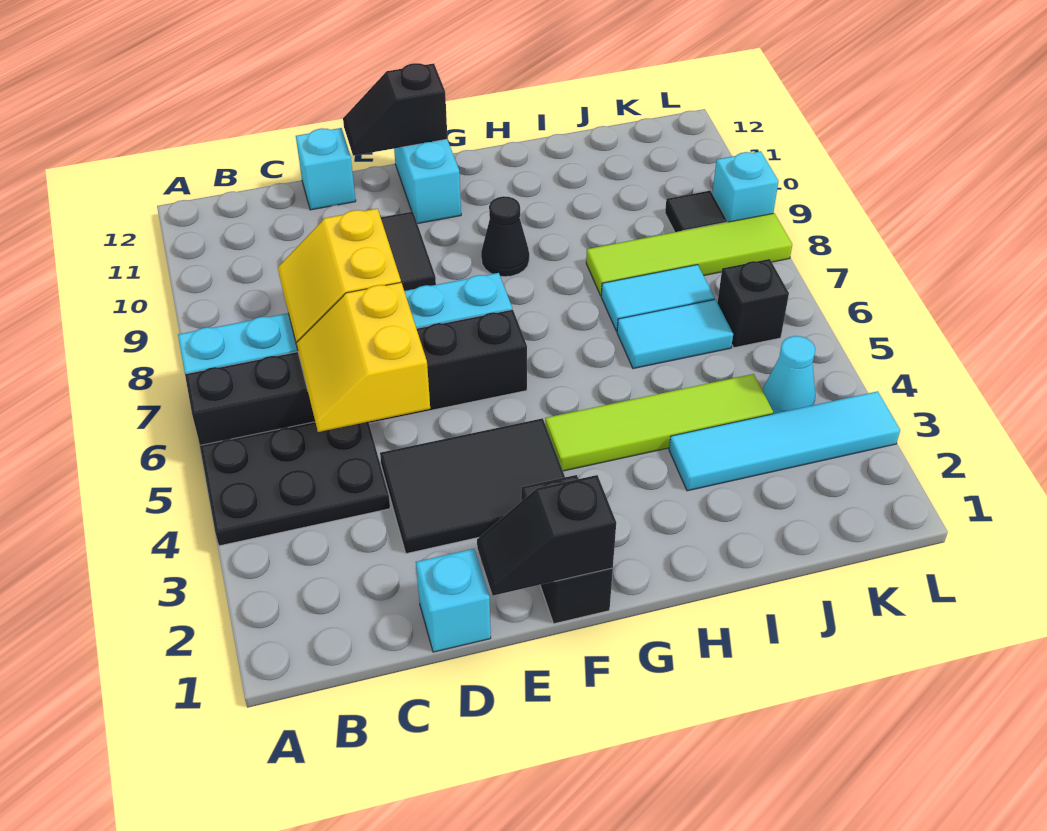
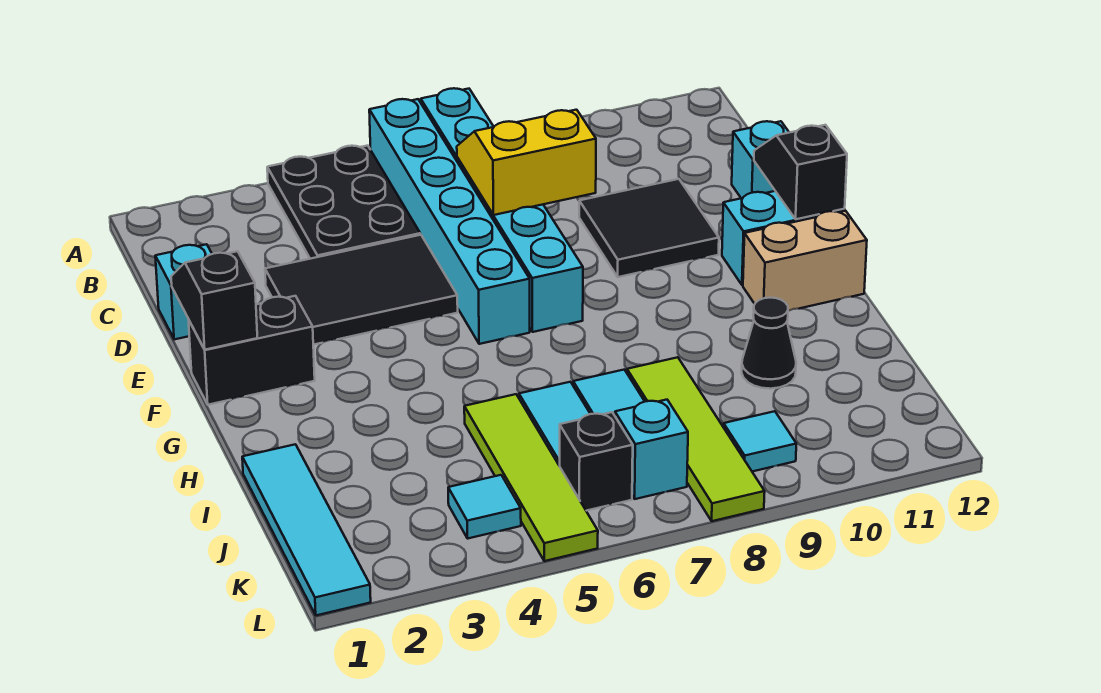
black brick A6:F6 level 1 -> cyan brick A6:F6 level 1
yellow slope C5:D6 level 2 top D -> none
black tile D3:F4 level 1 -> black tile D3:E5 level 1
lime tile G4:J4 level 1 -> lime tile I5:L5 level 1
black cone G9 level 1 -> black cone I10 level 1
none -> tan brick G11:G12 level 1
cyan tile I3:L3 level 1 -> cyan tile I1:L1 level 1
cyan cone K4 level 1 -> cyan tile K4 level 1
black tile K9 level 1 -> cyan tile K9 level 1
cyan brick L9 level 1 -> cyan brick K7 level 1

